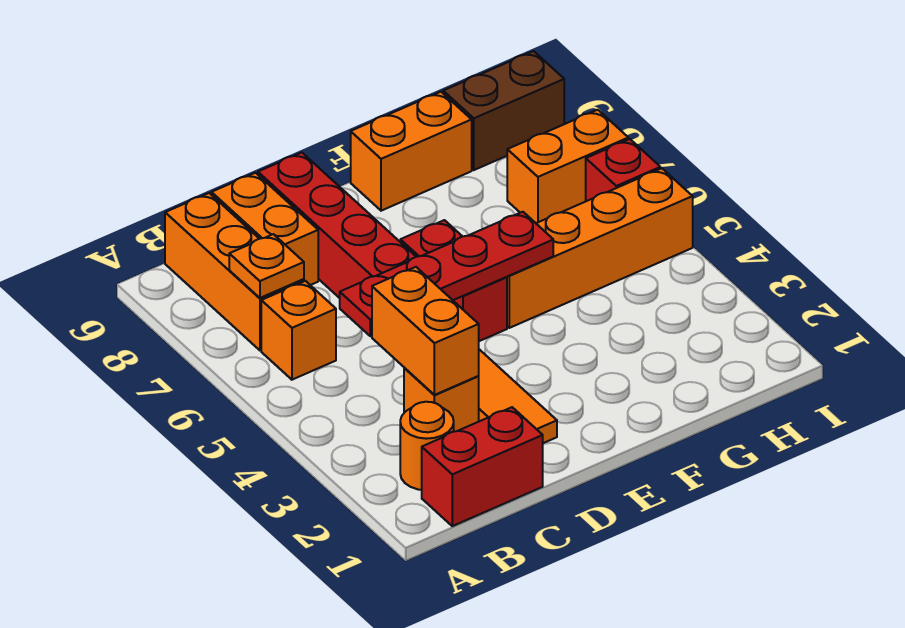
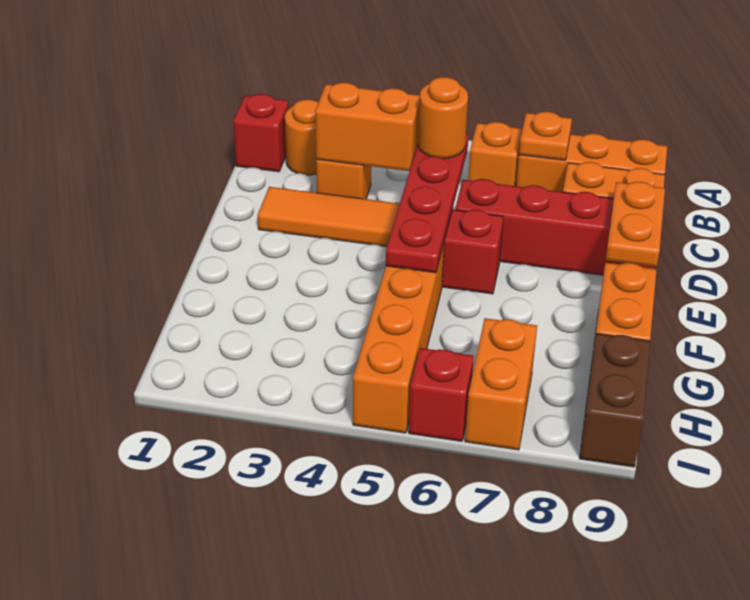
red brick B1:C1 level 1 -> red brick B1 level 1
none -> orange round brick C5 level 3
none -> orange plate D9:E9 level 2

